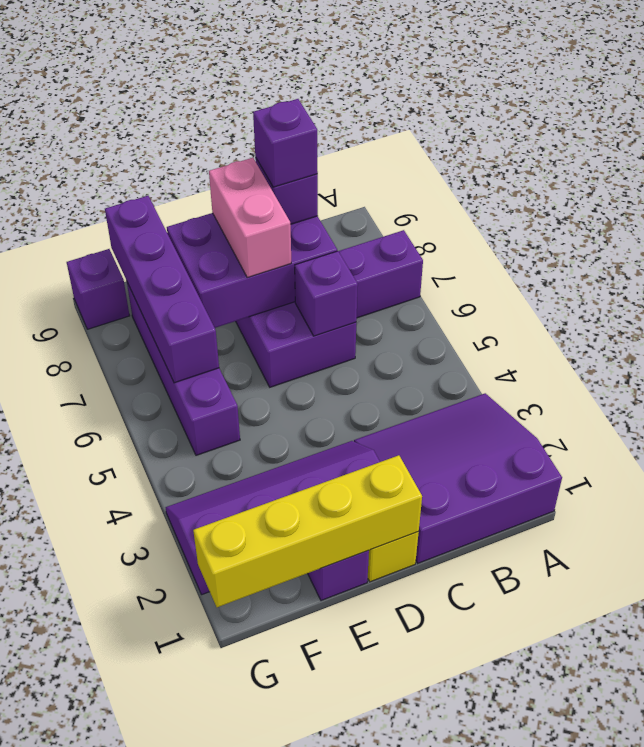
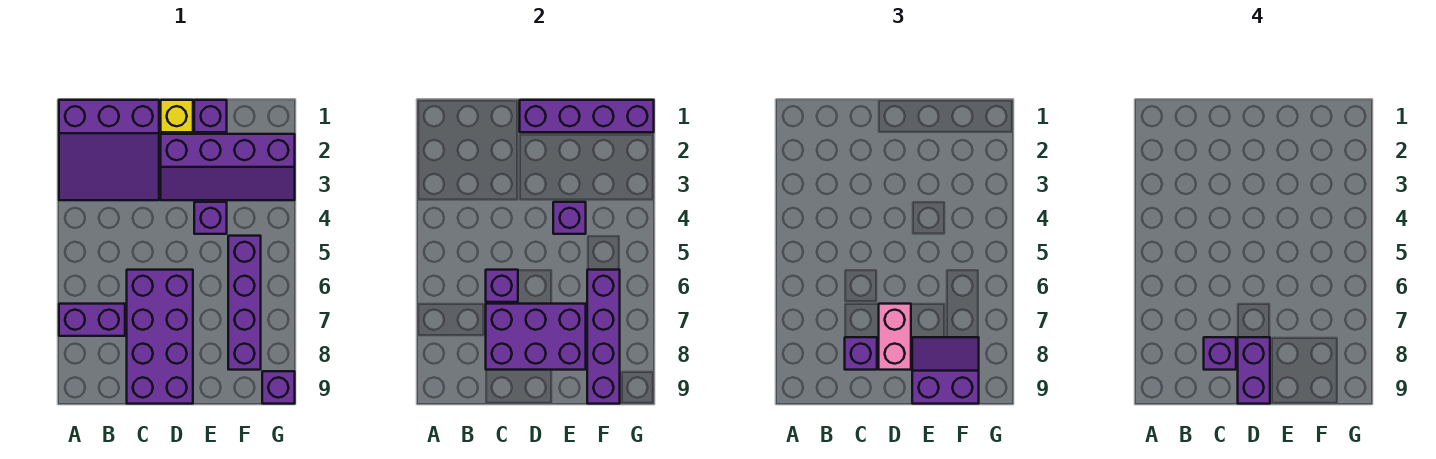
yellow brick D1:G1 level 2 -> purple brick D1:G1 level 2
none -> purple brick D8:D9 level 4
none -> purple brick E4 level 1
none -> purple brick E4 level 2
none -> purple slope E8:F9 level 3 top 9

